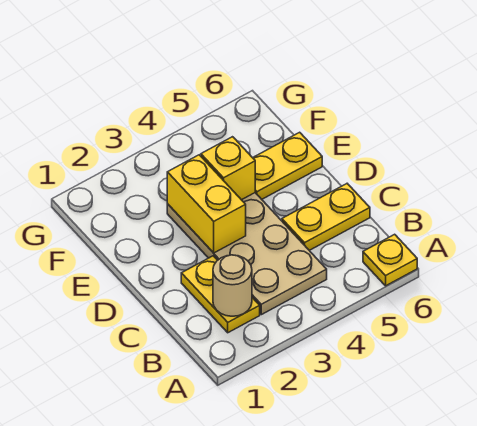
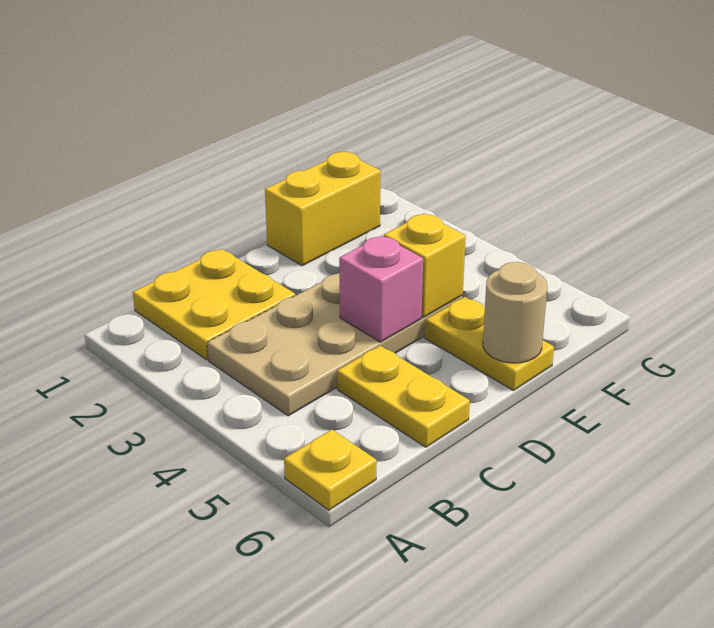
yellow plate B2:C2 level 1 -> yellow plate B1:C2 level 1
tan round brick B2 level 2 -> tan round brick E6 level 2
yellow brick D3:E3 level 2 -> yellow brick E1:F1 level 1
none -> pink brick D4 level 2

